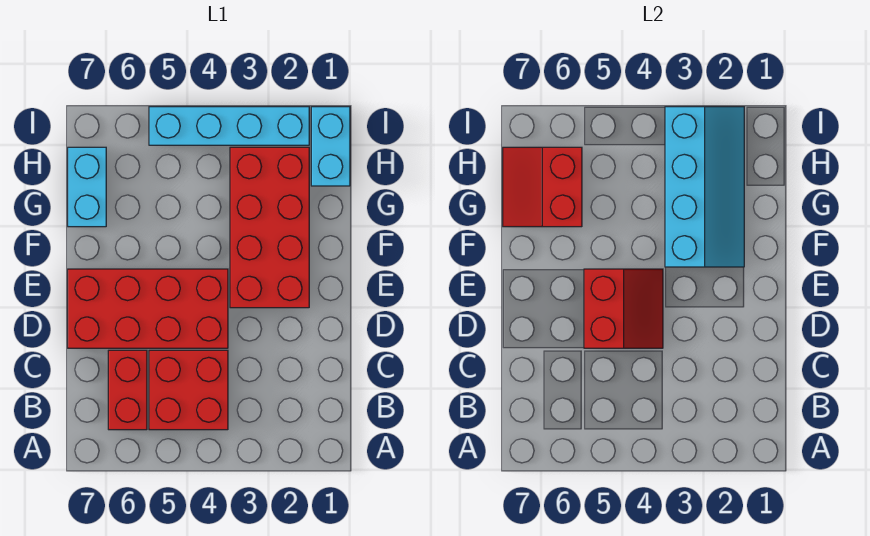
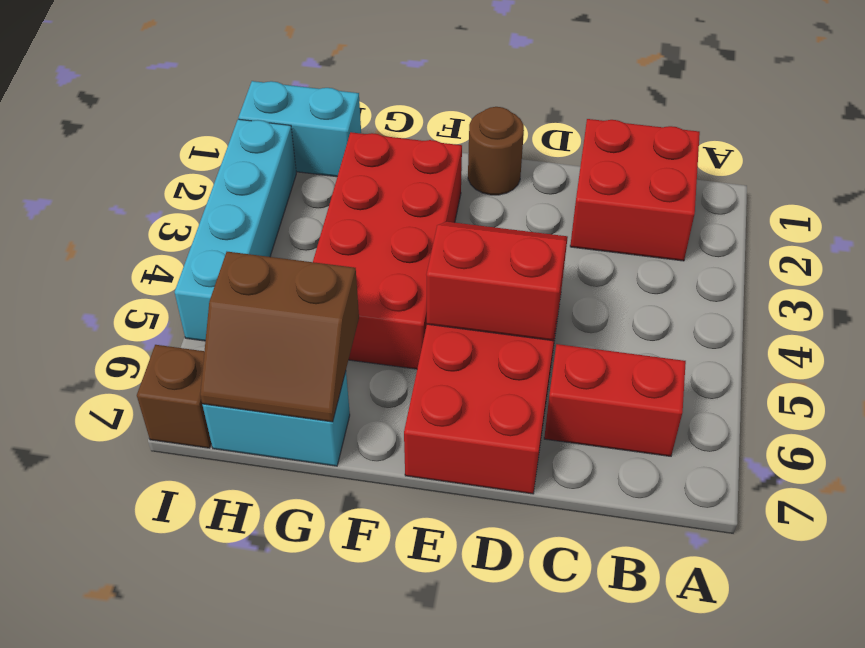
red brick B4:C5 level 1 -> red brick B1:C2 level 1
none -> brown round brick E1 level 1
red brick E2:H3 level 1 -> red brick F2:G5 level 1
cyan slope F2:I3 level 2 top 3 -> none
red slope G6:H7 level 2 top 6 -> brown slope G6:H7 level 2 top 6
none -> brown brick I7 level 1

